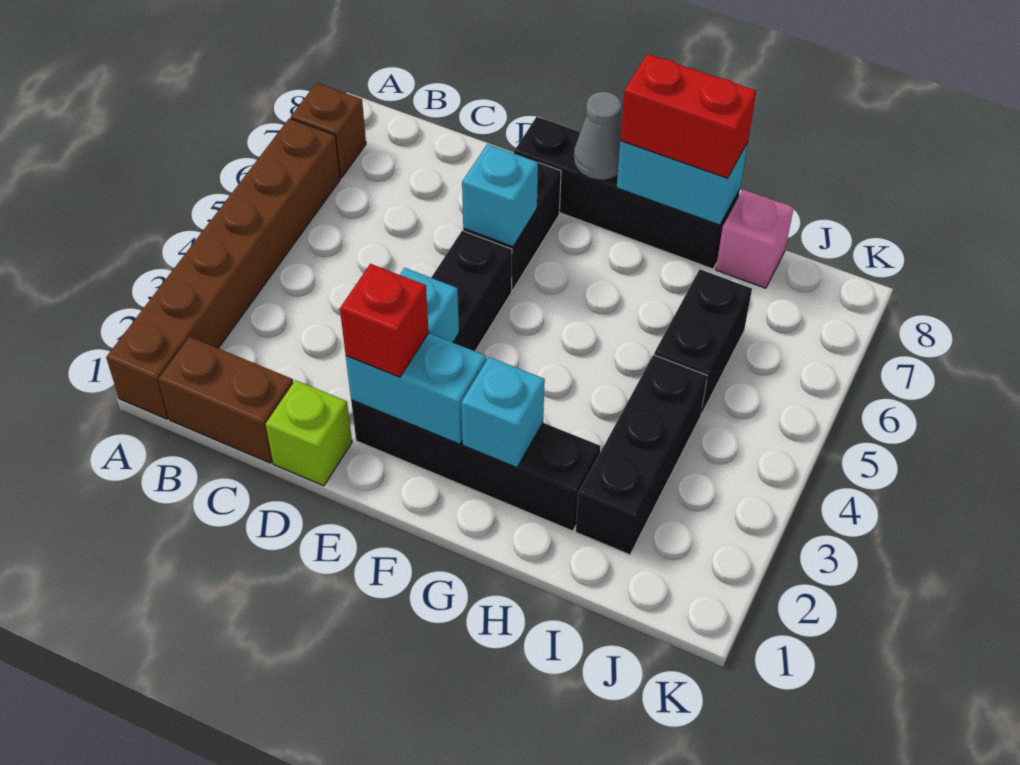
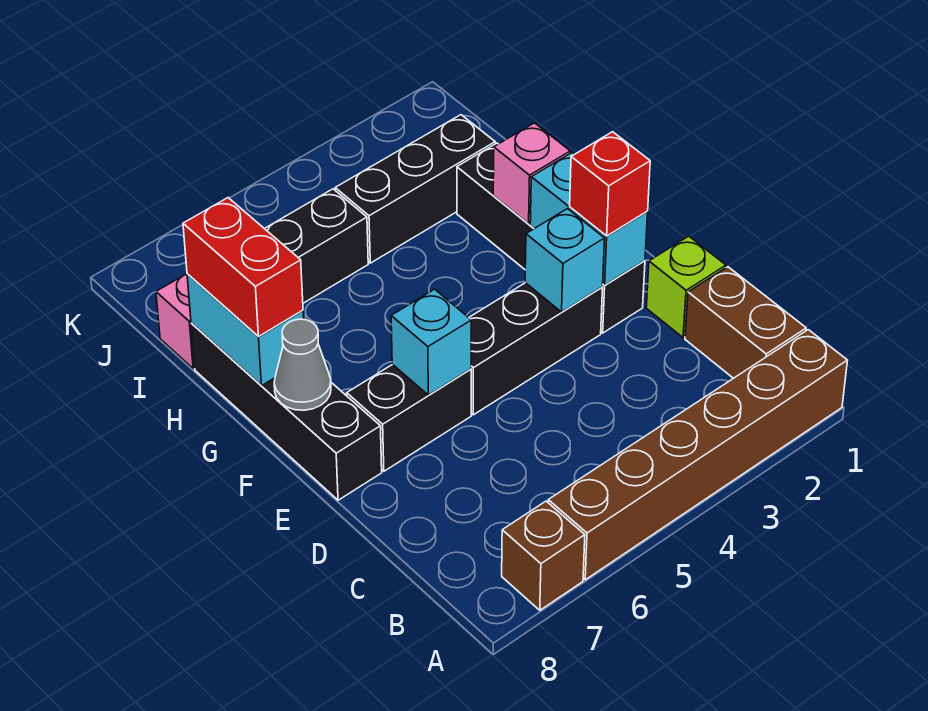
cyan brick G2 level 2 -> pink brick G2 level 2

